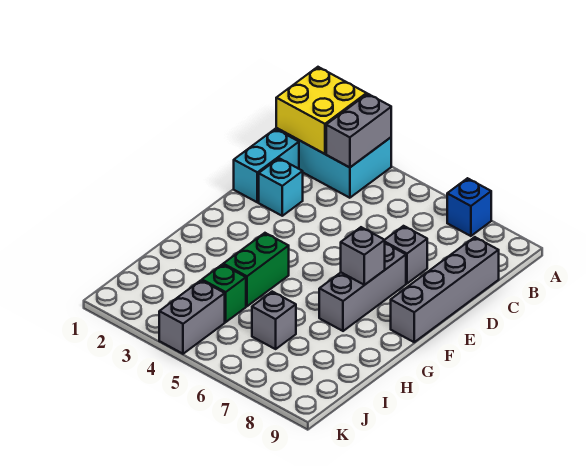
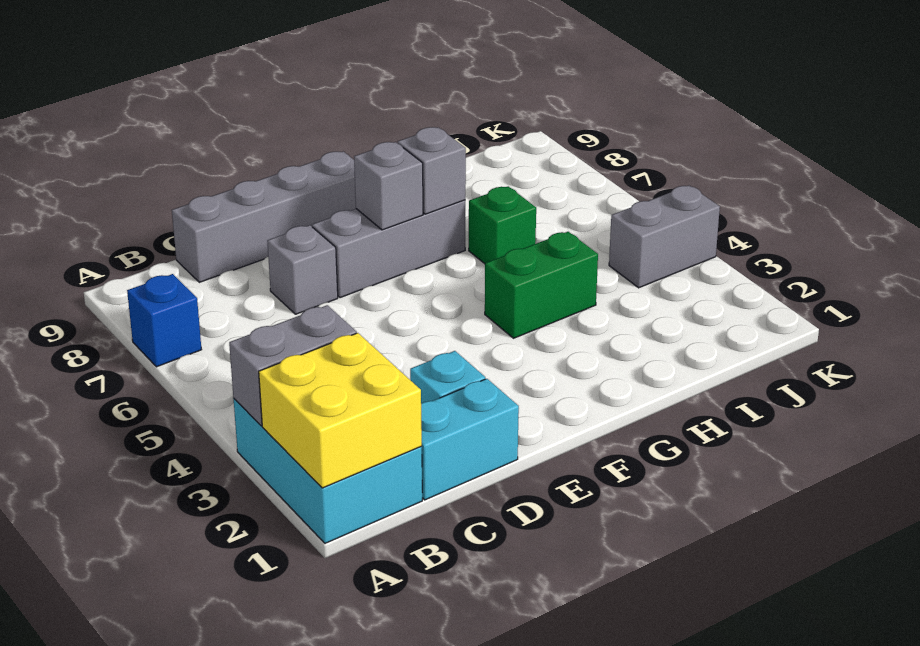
green brick I4 level 1 -> green brick H6 level 1
grey brick I6 level 1 -> grey brick G7 level 2

